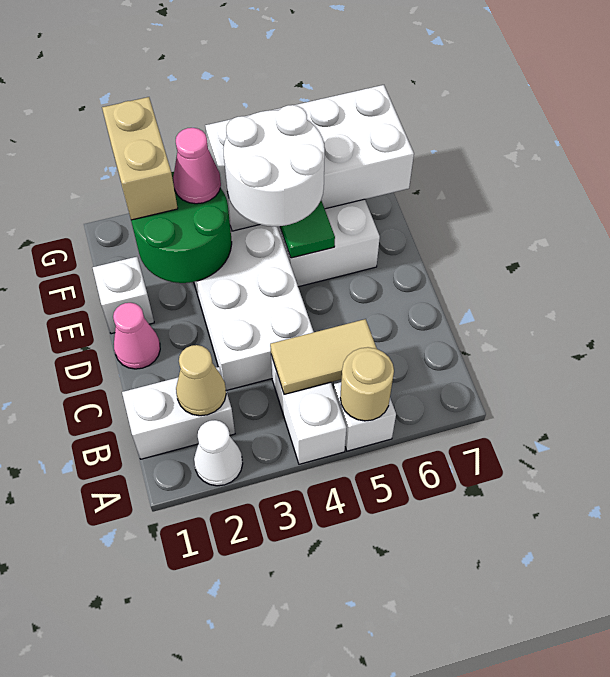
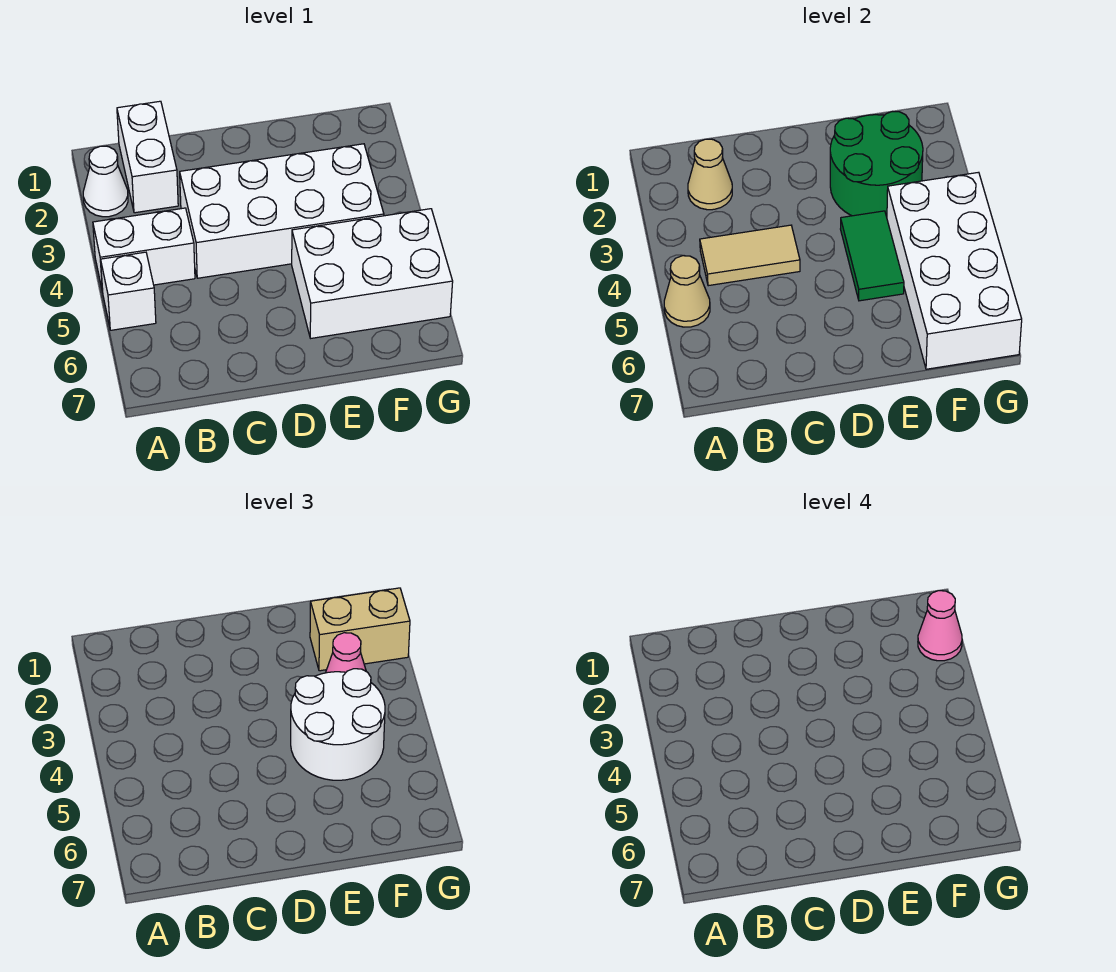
tan round brick A5 level 2 -> tan cone A5 level 2
tan tile B4:B5 level 2 -> tan tile B4:C4 level 2
pink cone D1 level 1 -> pink cone G2 level 4
white brick E1 level 1 -> none
green tile E5 level 2 -> green tile E4:E5 level 2

